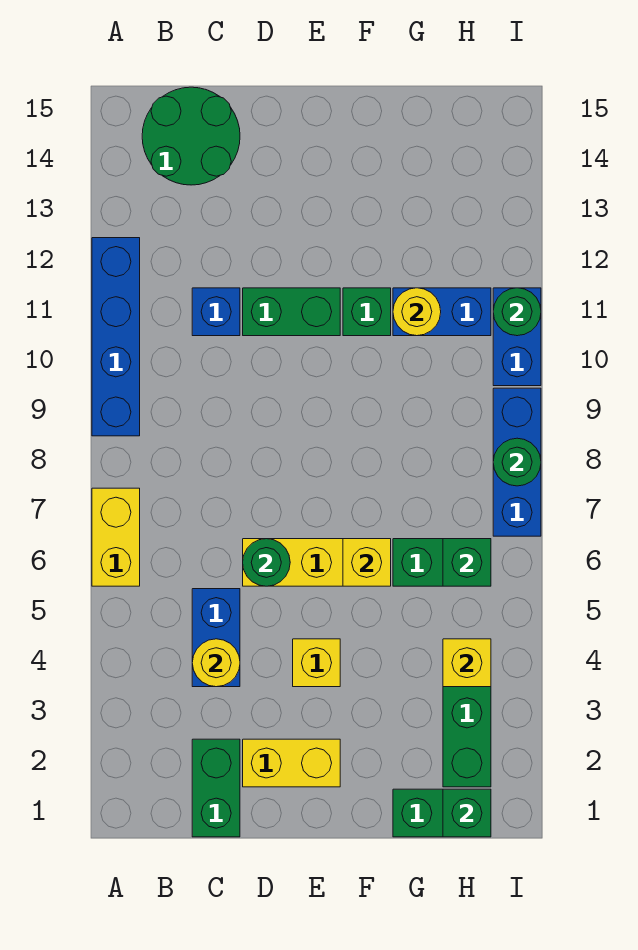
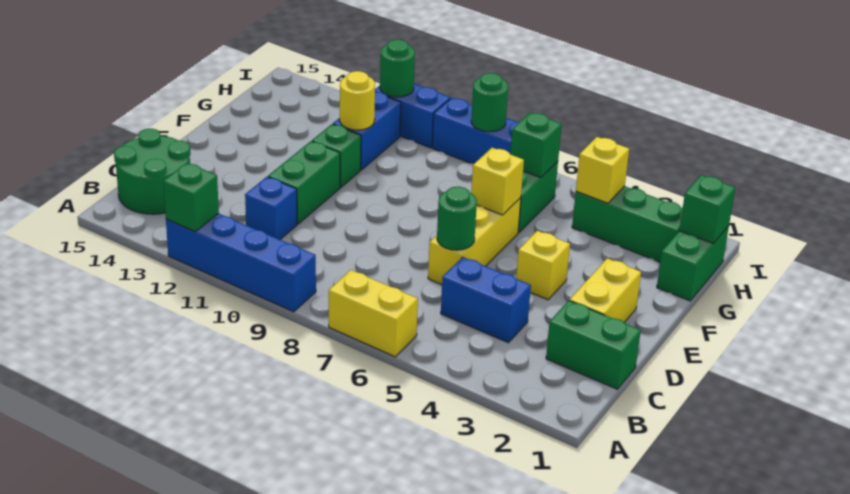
none -> green brick A12 level 2
yellow round brick C4 level 2 -> none

